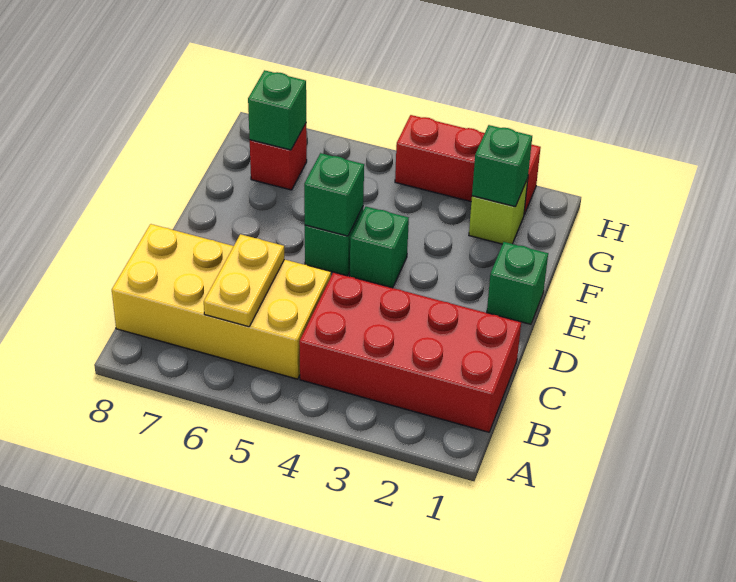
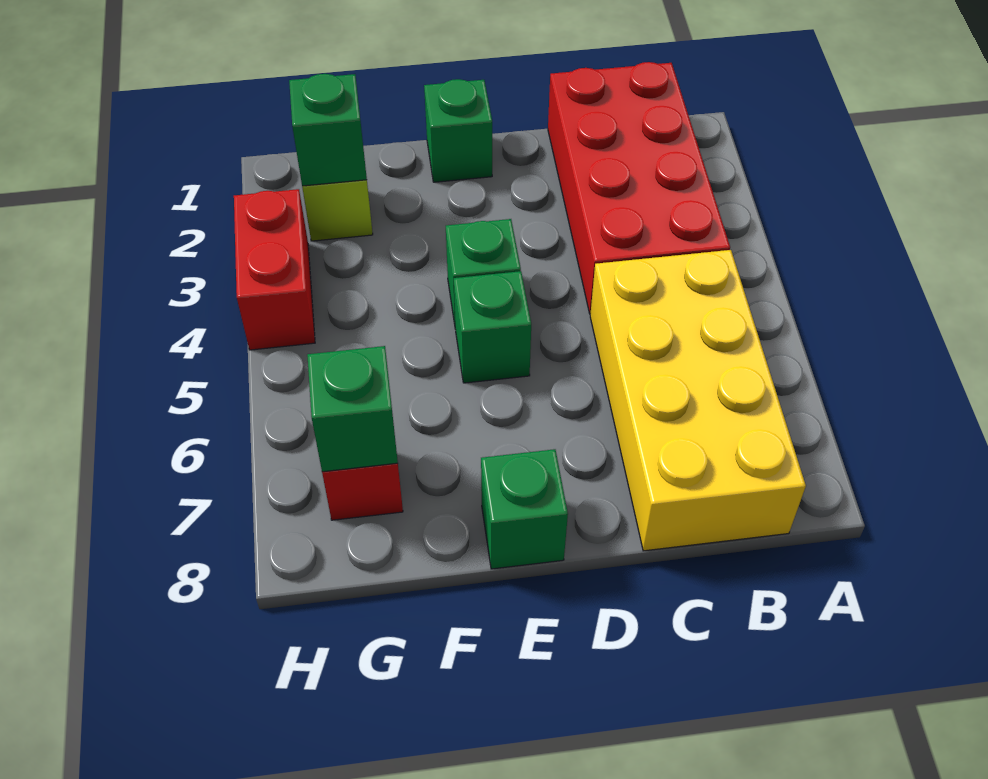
yellow plate B6:C6 level 2 -> none
green brick E5 level 2 -> green brick E8 level 1
red brick H2:H4 level 1 -> red brick H3:H4 level 1

